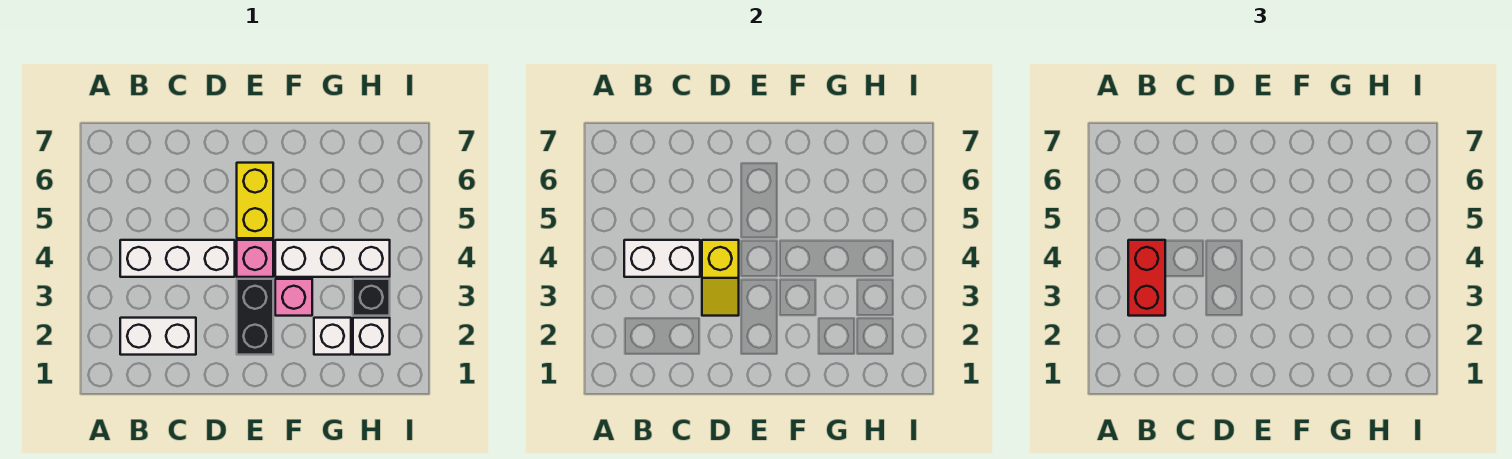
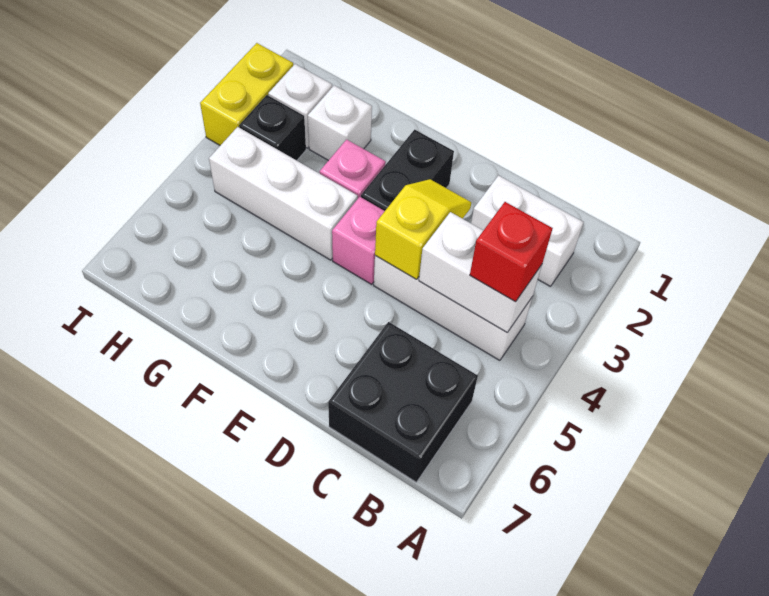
red brick B3:B4 level 3 -> red brick B4 level 3
none -> black brick B6:C7 level 1
yellow brick E5:E6 level 1 -> yellow brick I2:I3 level 1

